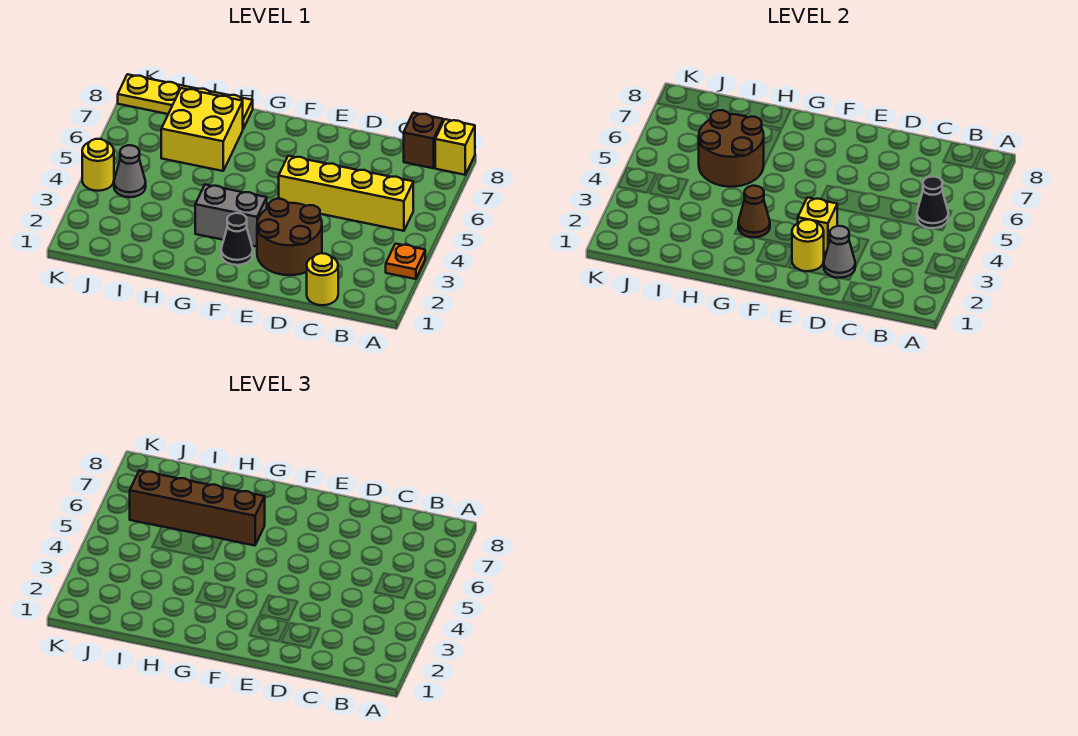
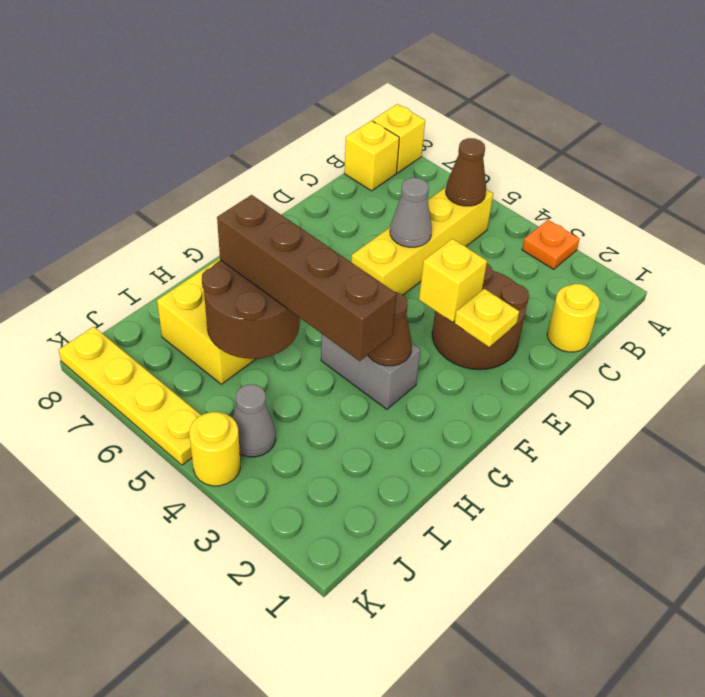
black cone B5 level 2 -> brown cone B5 level 2
brown brick B8 level 1 -> yellow brick B8 level 1
grey cone D2 level 2 -> grey cone D5 level 2
yellow round brick E2 level 2 -> yellow plate E2 level 2
black cone F2 level 1 -> none
grey brick F3:G3 level 1 -> grey brick G3:G4 level 1
brown brick G6:J6 level 3 -> brown brick H3:H6 level 3
yellow plate H8:K8 level 1 -> yellow plate K5:K8 level 1

